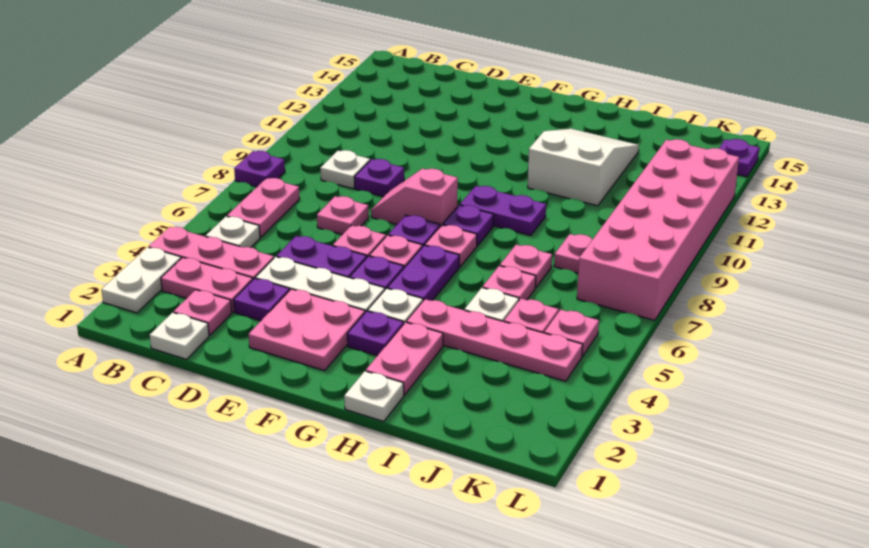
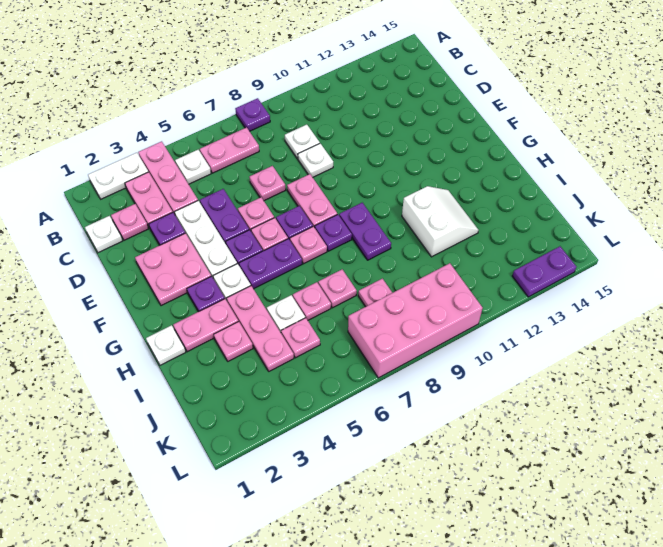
purple plate D9 level 1 -> white plate D9 level 1
pink slope E8:F8 level 1 top F -> pink plate E8:F8 level 1
pink plate H4:K4 level 1 -> pink plate H4:J4 level 1
white slope H11:I13 level 1 top 11 -> white slope H11:I12 level 1 top 11
pink plate K5 level 1 -> pink plate I3 level 1
pink brick K7:L12 level 1 -> pink brick K7:L10 level 1
purple plate L14 level 1 -> purple plate L13:L14 level 1

